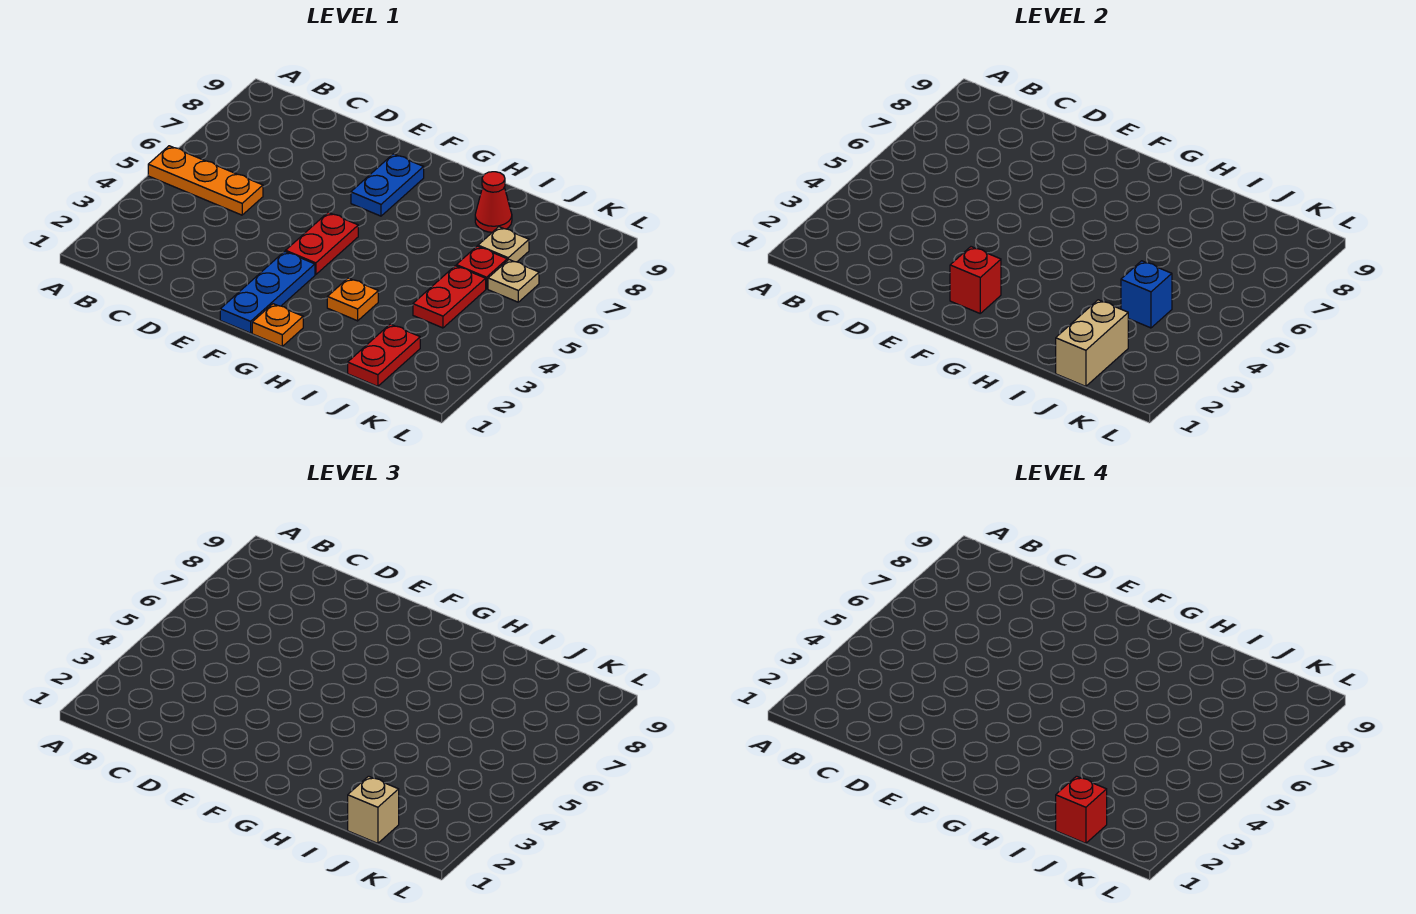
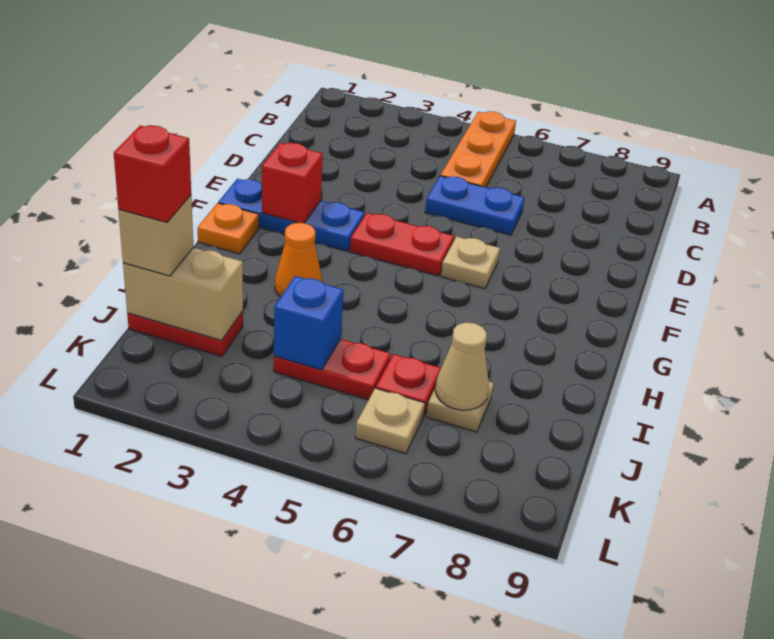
none -> tan plate F6 level 1
blue plate F7:F8 level 1 -> blue plate D5:D6 level 1
orange plate H3 level 1 -> orange cone H3 level 1
red cone I8 level 1 -> none
none -> tan cone J7 level 2

